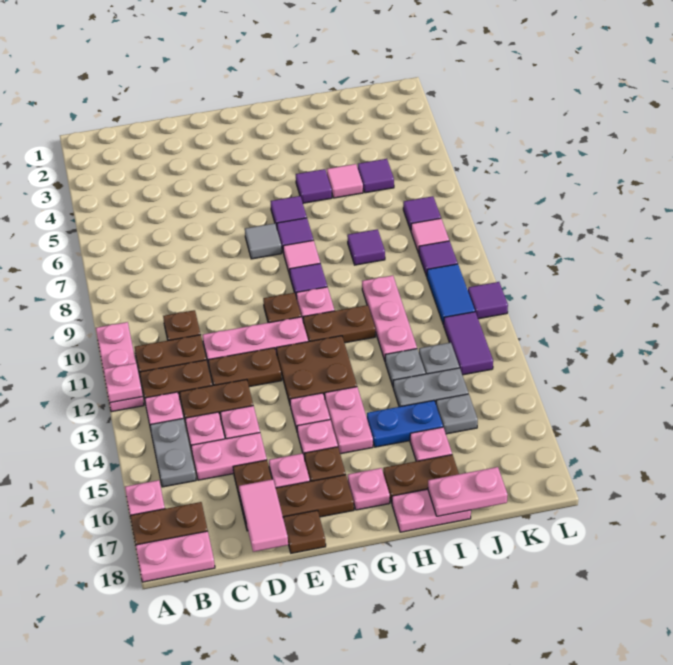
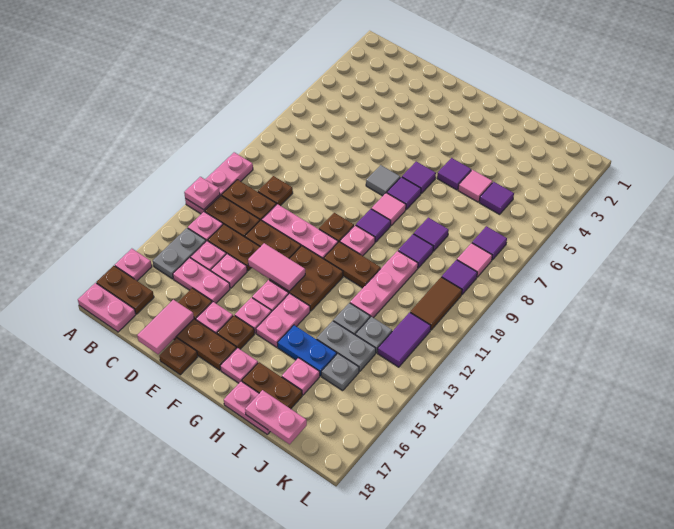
none -> pink tile E13:F13 level 2
blue tile K10:K11 level 1 -> brown tile K10:K11 level 1
purple tile L11 level 1 -> purple tile I9 level 1

